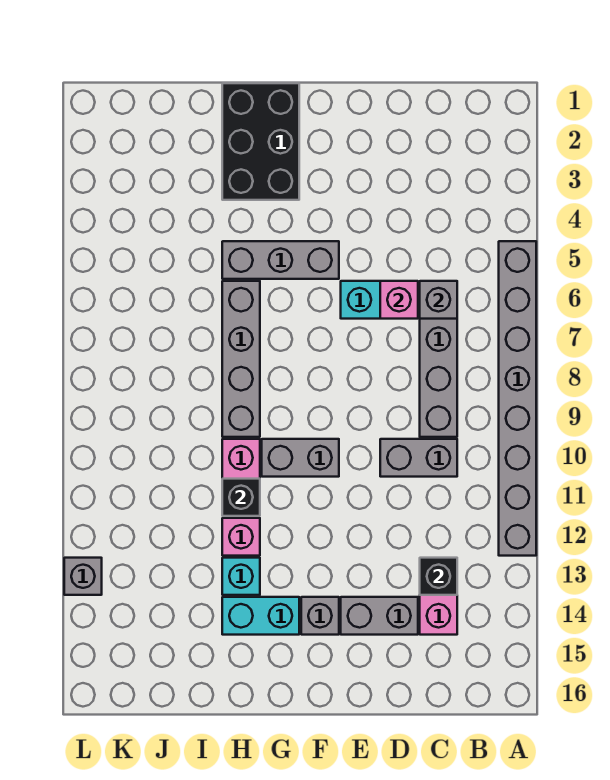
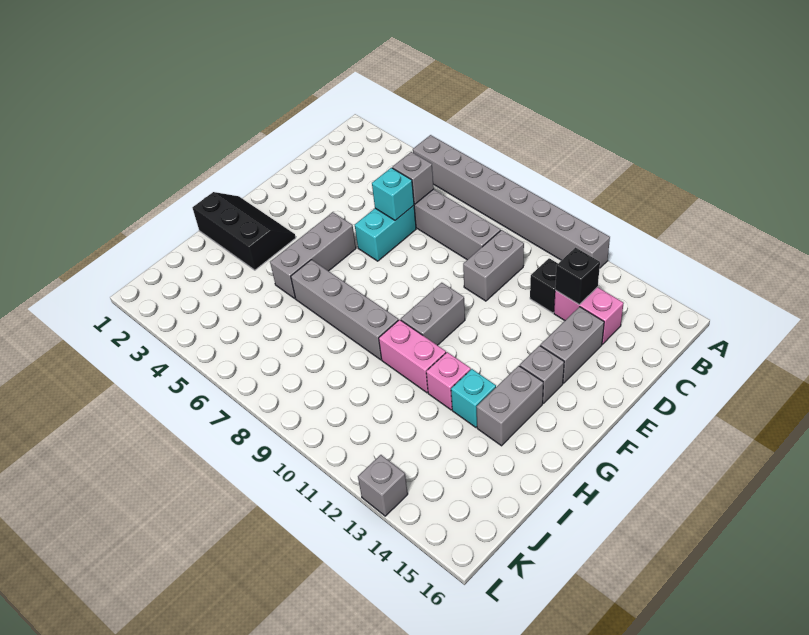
pink brick D6 level 2 -> cyan brick D6 level 2
black brick G1:H3 level 1 -> black slope G1:H3 level 1 top H
cyan brick G14:H14 level 1 -> grey brick G14:H14 level 1
black brick H11 level 2 -> black brick C12 level 1

